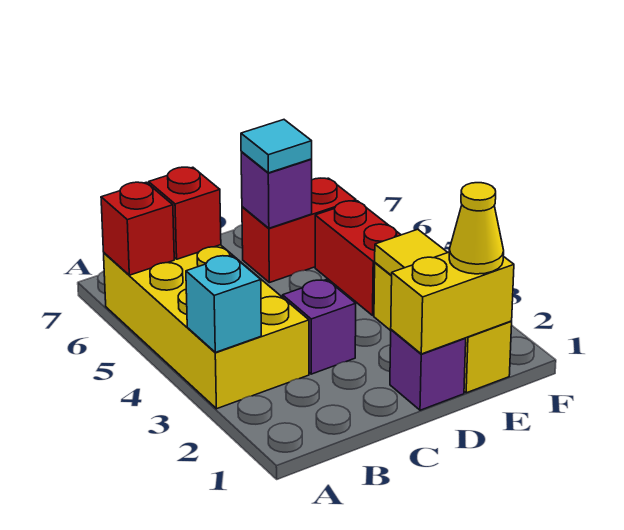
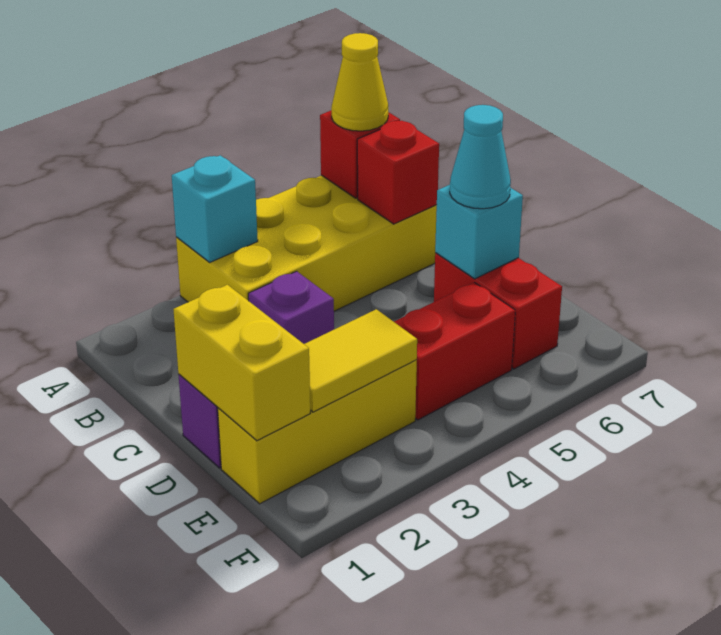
purple brick D6 level 2 -> cyan brick D6 level 2
cyan tile D6 level 3 -> cyan cone D6 level 3
yellow cone E1 level 3 -> yellow cone A6 level 3

